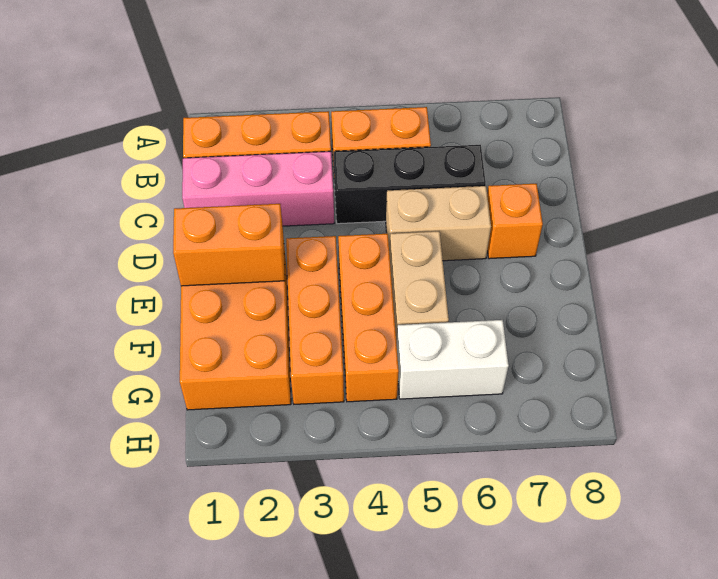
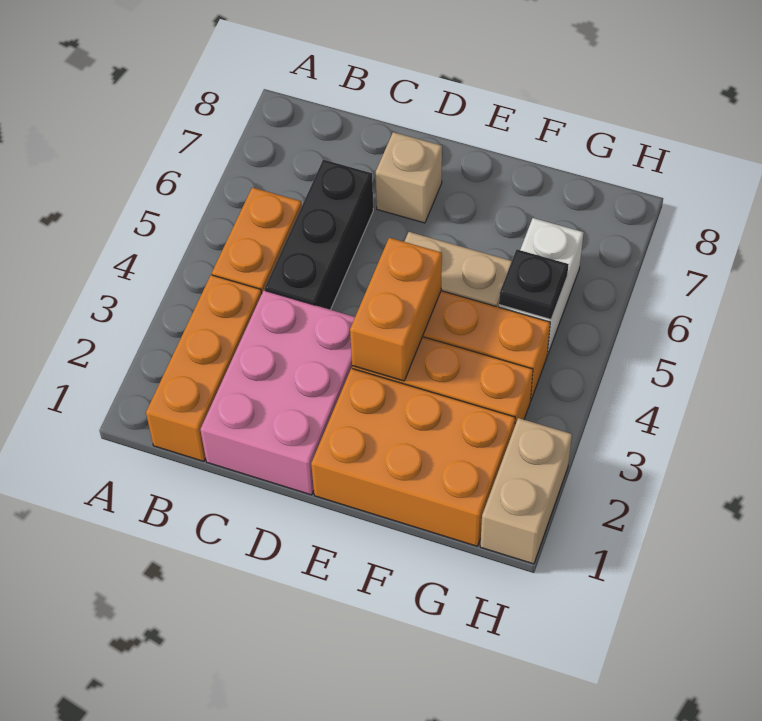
pink brick C1:C3 level 1 -> pink brick C1:D3 level 1
tan brick D5:D6 level 1 -> tan brick H1:H2 level 1
orange brick D7 level 1 -> tan brick D7 level 1
orange brick E1:E2 level 2 -> orange brick E3:E4 level 2
none -> black plate G5 level 2

